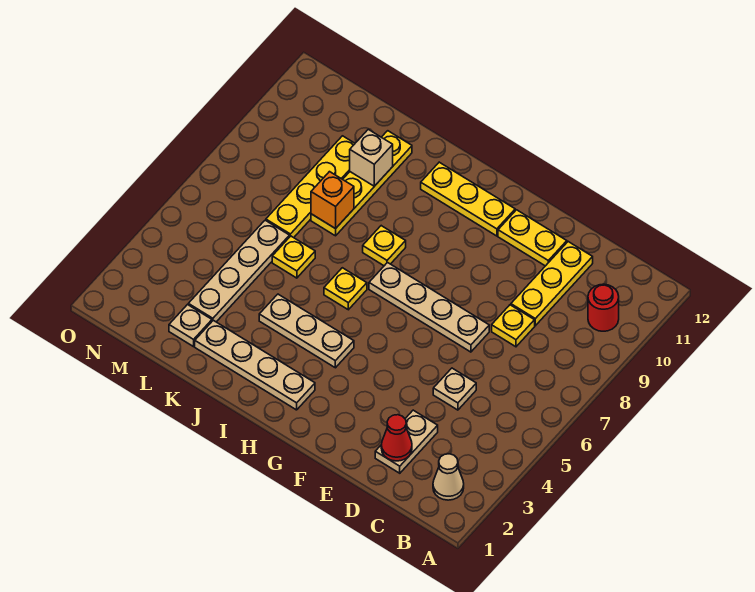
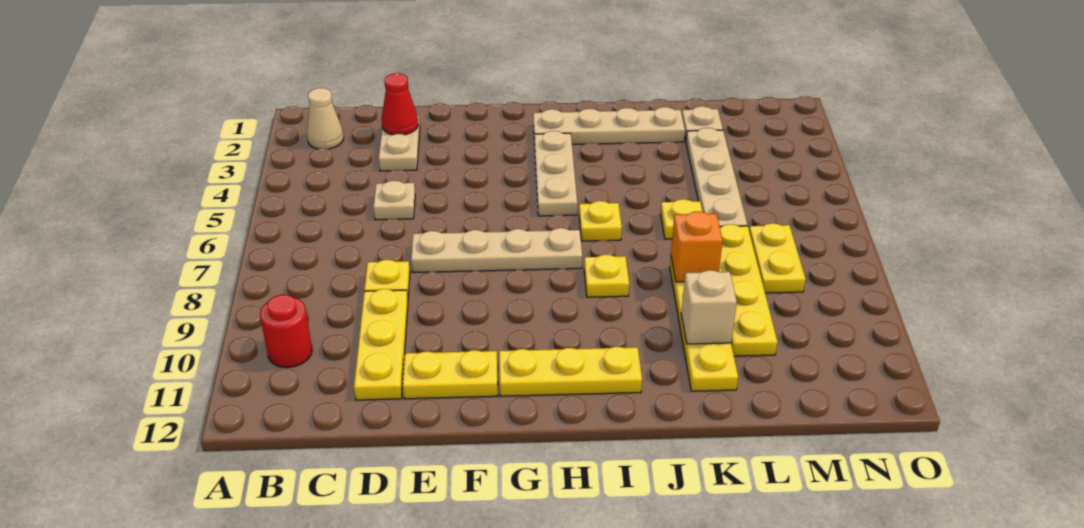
tan plate H4:J4 level 1 -> tan plate H3:H5 level 1
none -> yellow plate M7:M8 level 1

